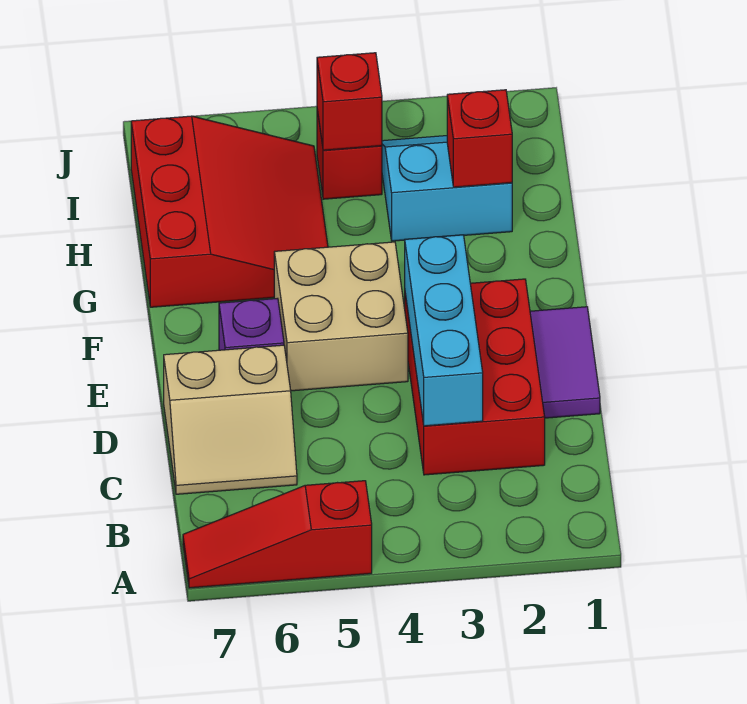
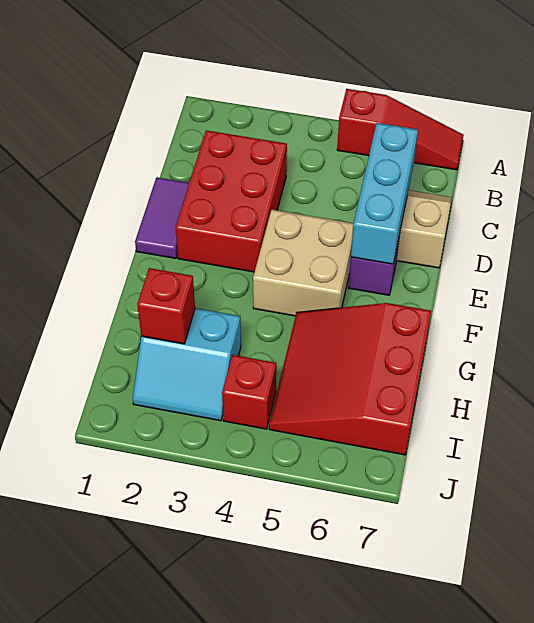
cyan brick C3:E3 level 2 -> cyan brick C6:E6 level 2
red brick I4 level 2 -> none

